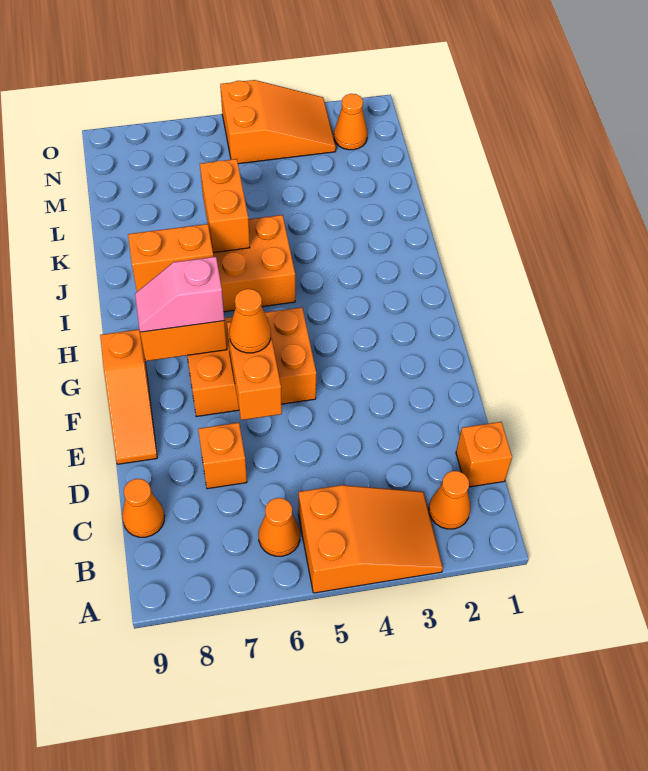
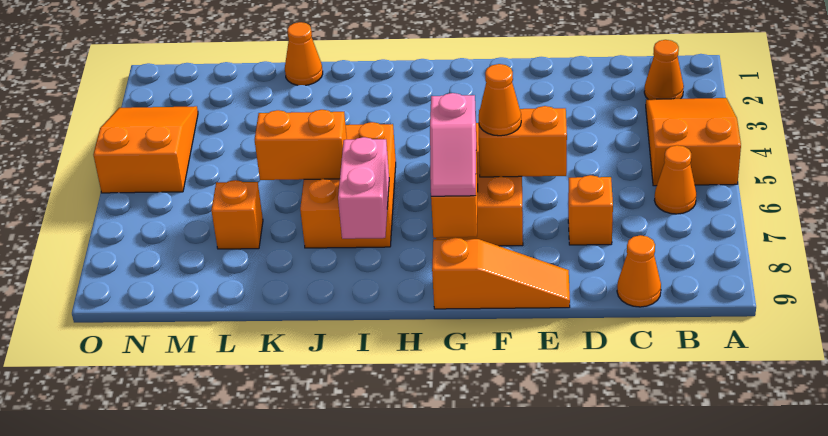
orange brick C1 level 1 -> orange brick L7 level 1
orange brick I7:I8 level 2 -> pink brick I7:I8 level 2
orange cone N2 level 1 -> orange cone K1 level 1

